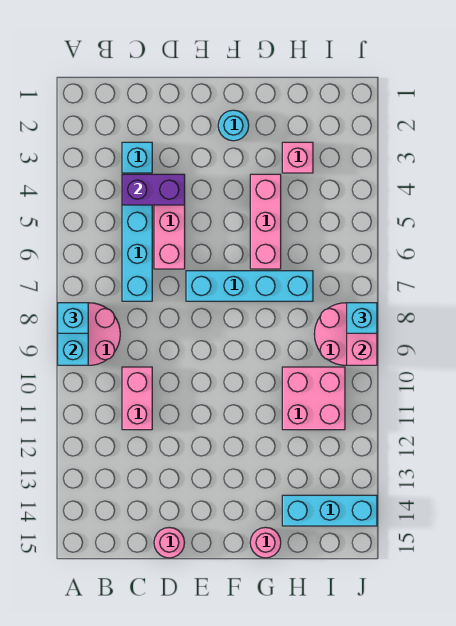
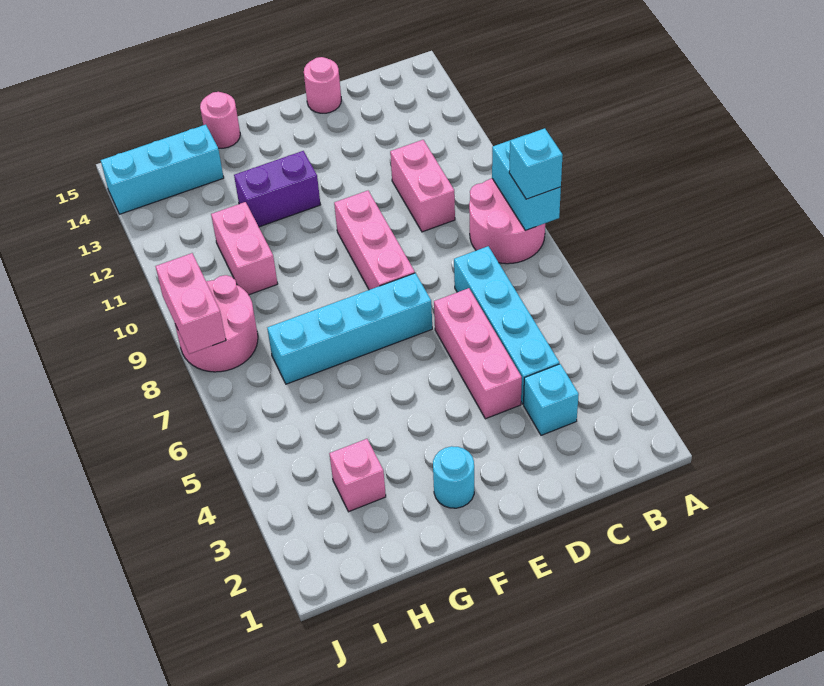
purple brick C4:D4 level 2 -> purple brick F12:G12 level 1
pink brick G4:G6 level 1 -> pink brick E8:E10 level 1
pink brick H10:I11 level 1 -> pink brick H10:H11 level 1
cyan brick J8 level 3 -> none

